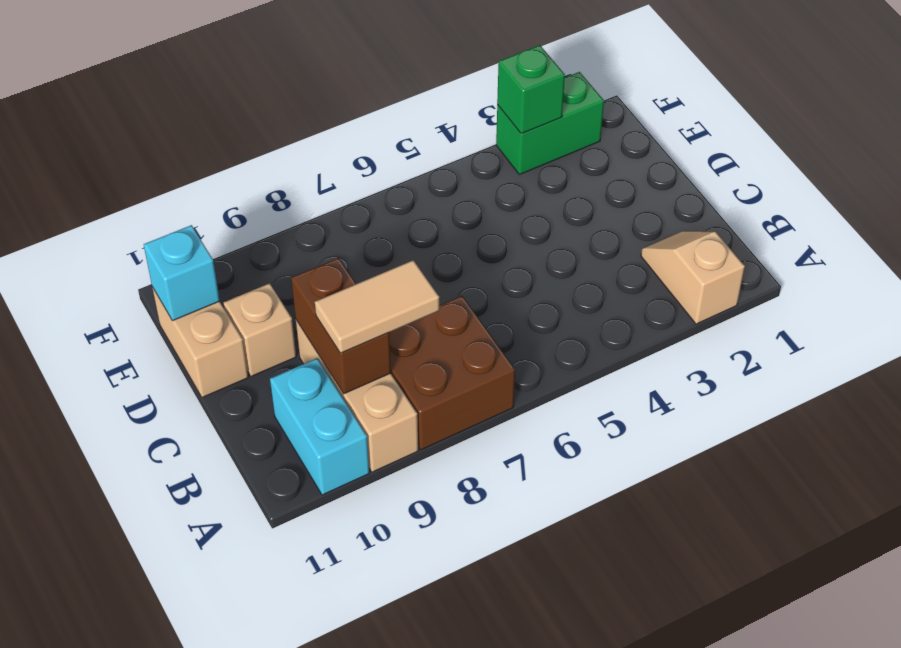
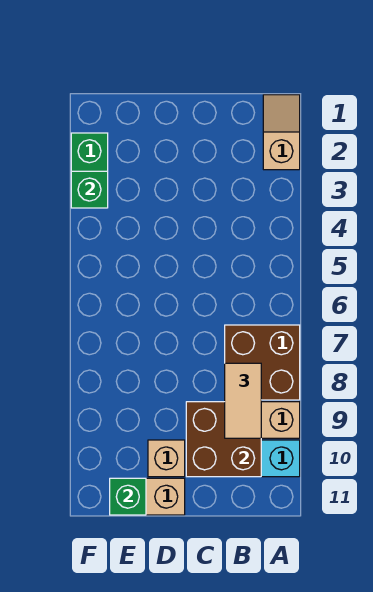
tan slope A2:B2 level 1 top A -> tan slope A1:A2 level 1 top 2
brown brick B9:C9 level 2 -> brown brick B9:C10 level 2
cyan brick E11 level 2 -> green brick E11 level 2

